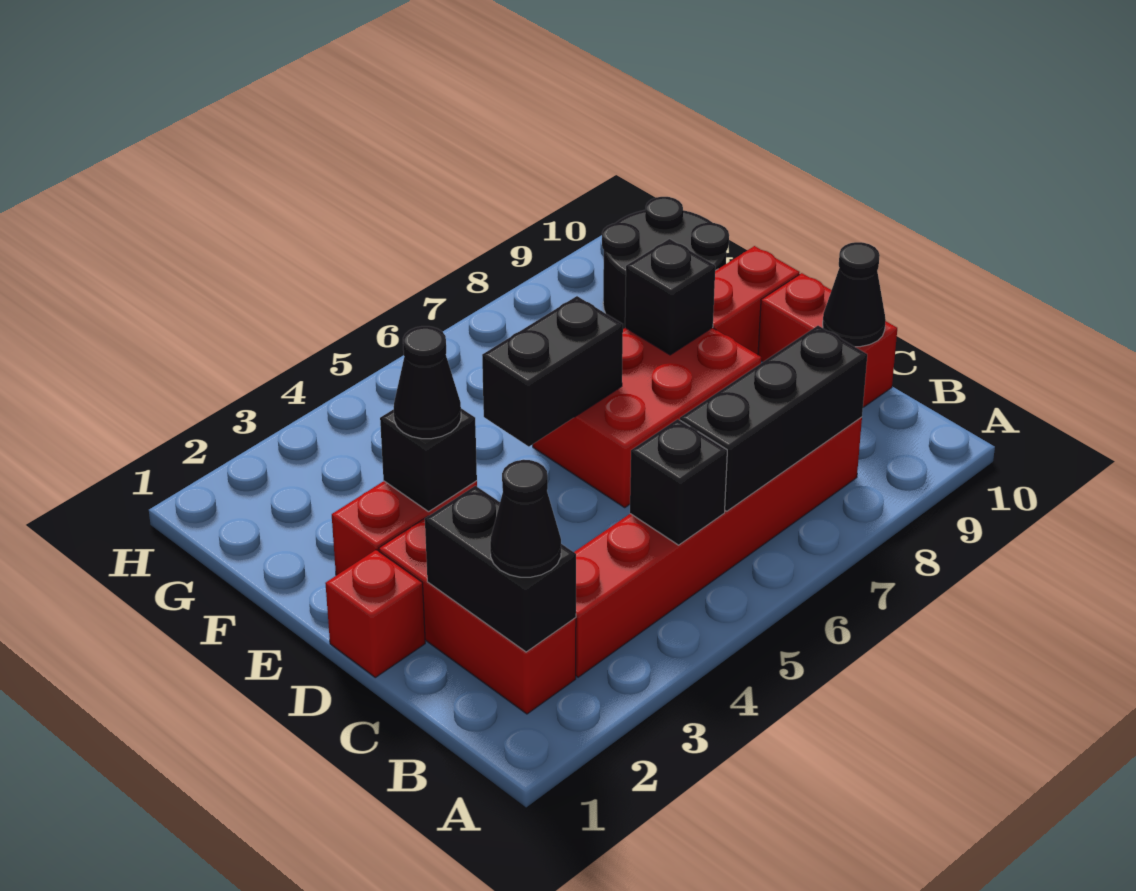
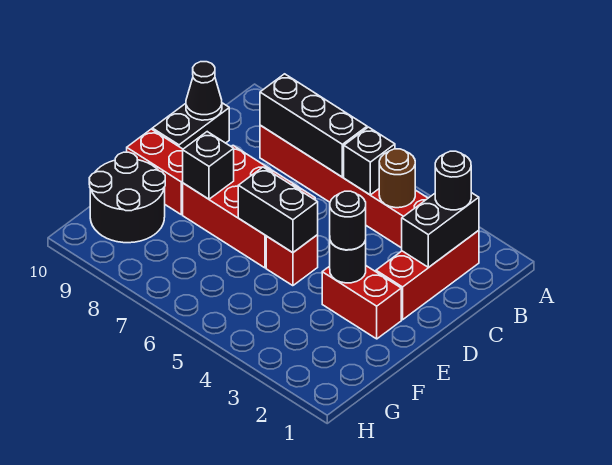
black cone B2 level 3 -> black round brick B2 level 3
none -> brown round brick B4 level 2
red brick C10:D10 level 1 -> black brick C10:D10 level 1
red brick D1 level 1 -> red brick E5 level 1
black brick E3 level 2 -> black round brick E3 level 2
black cone E3 level 3 -> black round brick E3 level 3

